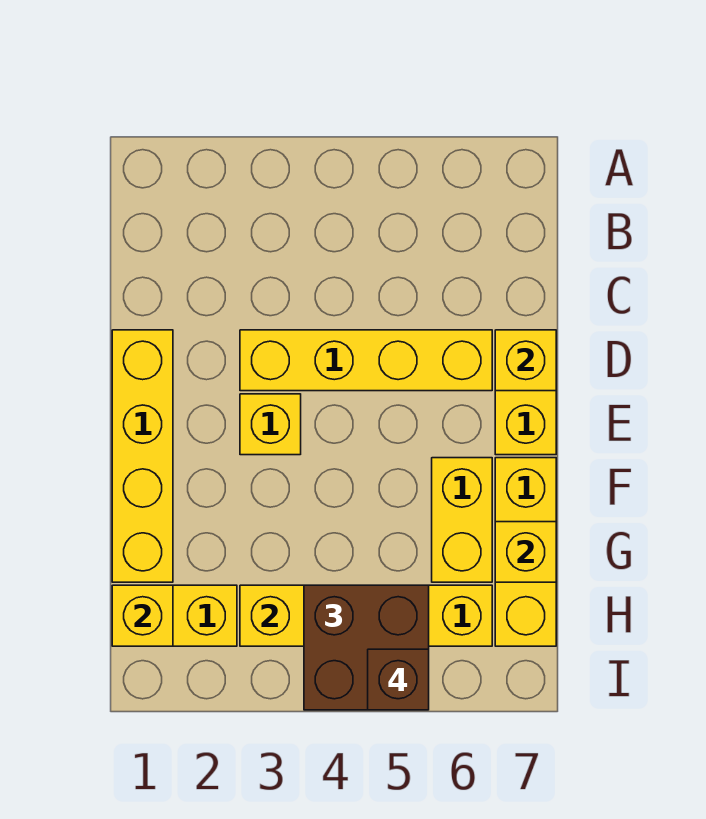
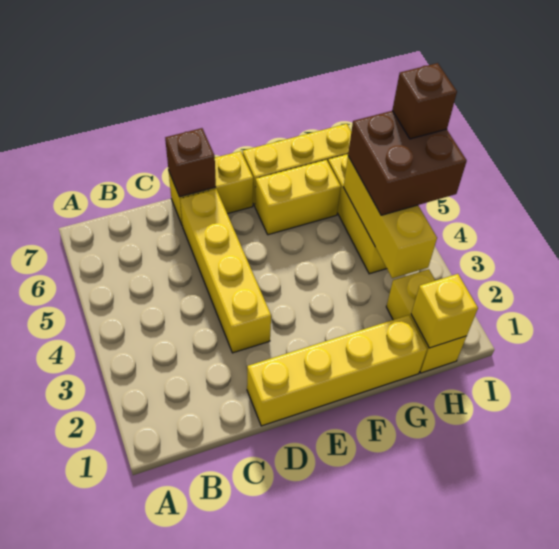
yellow brick D7 level 2 -> brown brick D7 level 2
yellow brick E3 level 1 -> none
yellow brick G7 level 2 -> none

